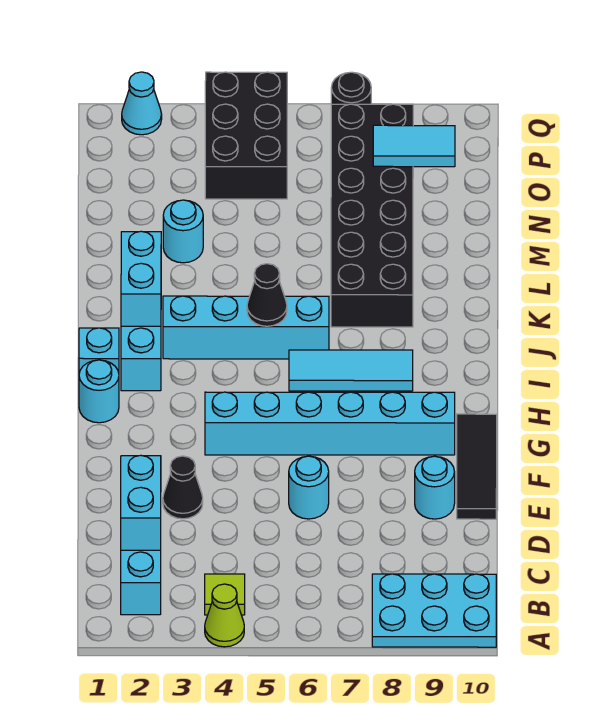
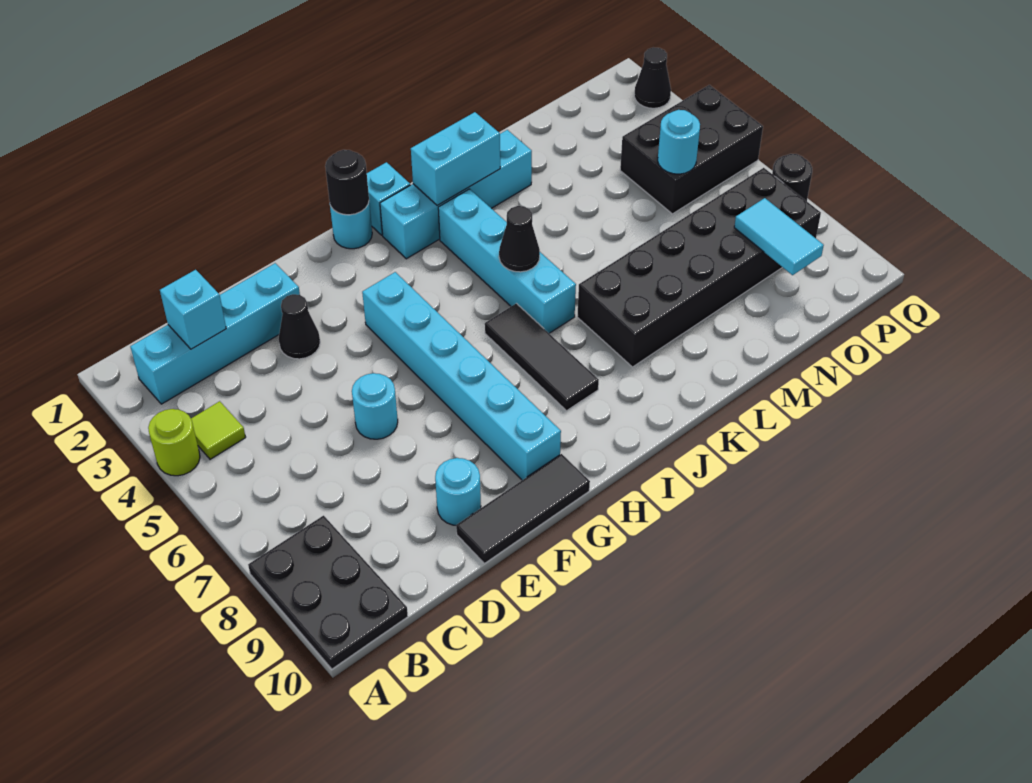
lime cone A4 level 1 -> lime round brick A4 level 1
cyan plate A8:B10 level 1 -> black plate A8:B10 level 1
cyan brick C2:D2 level 2 -> cyan brick C2 level 2
none -> black round brick H1 level 2
cyan tile I6:I8 level 1 -> black tile I6:I8 level 1
cyan round brick M3 level 1 -> cyan round brick O5 level 2
cyan cone Q2 level 1 -> black cone Q2 level 1

